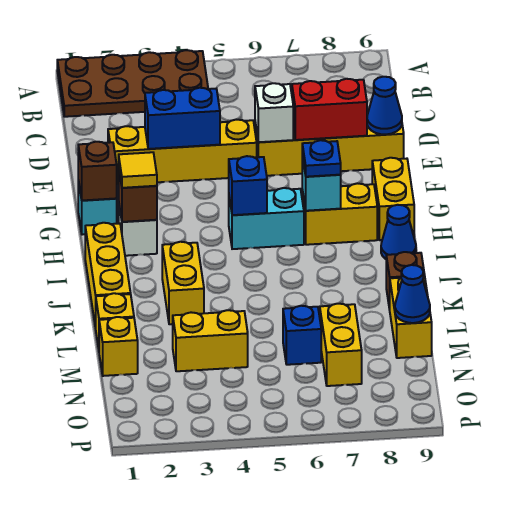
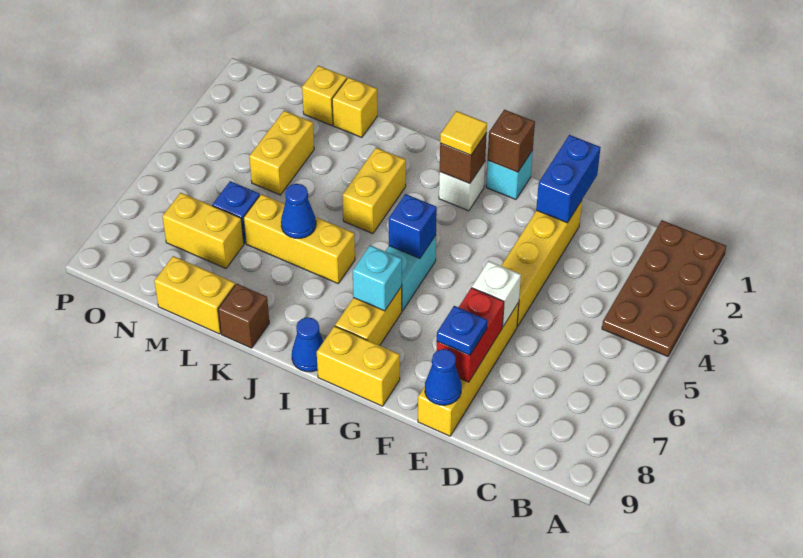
blue brick E3:E4 level 2 -> blue brick E1:E2 level 2
blue plate H7 level 3 -> blue plate E8 level 3
yellow brick I1:K1 level 1 -> yellow brick J6:L6 level 1
yellow brick J3:K3 level 1 -> yellow brick J3:J4 level 1
blue cone M9 level 2 -> blue cone K6 level 2

